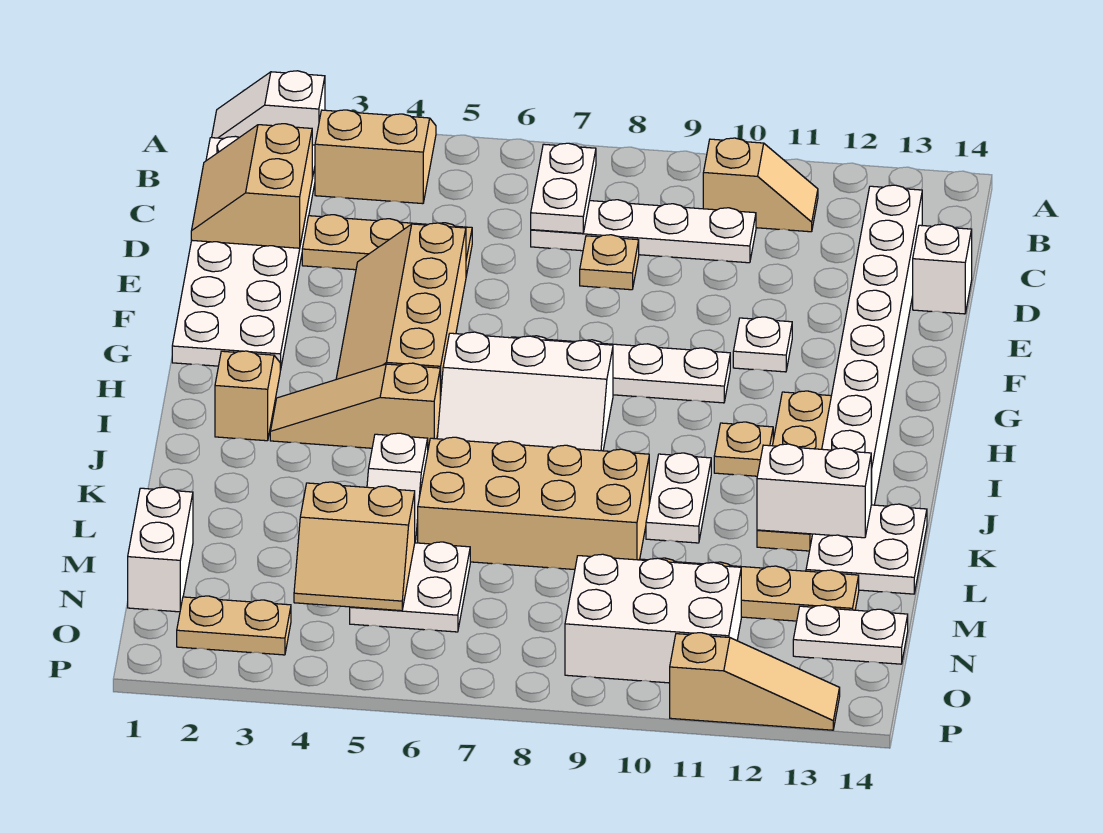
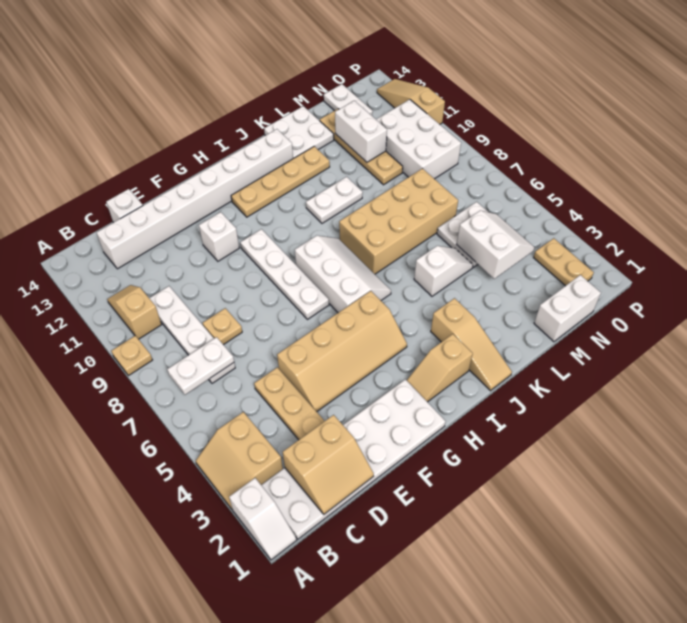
white plate F11 level 1 -> white brick F11 level 1
tan slope I3:I5 level 1 top 5 -> tan slope J1:J3 level 1 top 3
tan plate I11 level 1 -> tan plate A9 level 1
tan brick K6:L9 level 1 -> tan brick J7:M8 level 1
white brick K12:K13 level 2 -> white brick M11:M12 level 2
tan slope M4:N5 level 2 top M -> white slope M4:N5 level 2 top M

